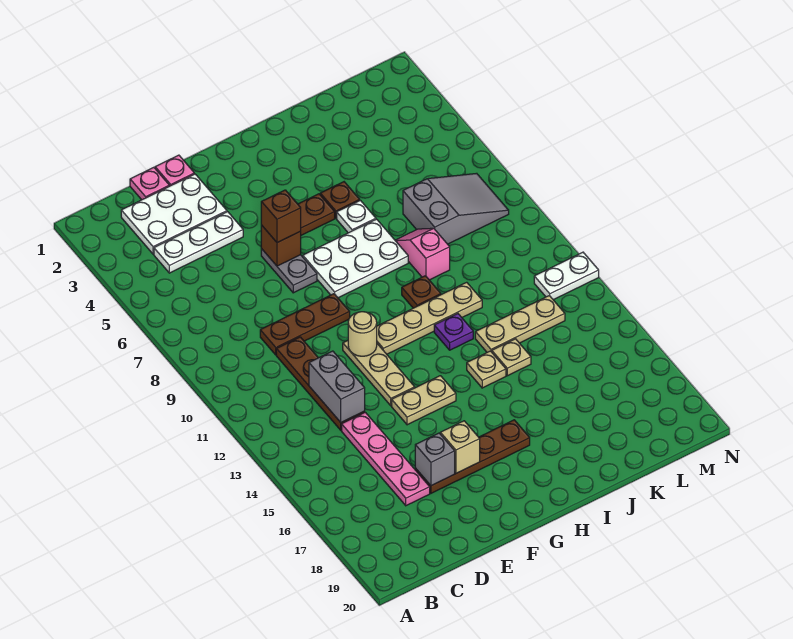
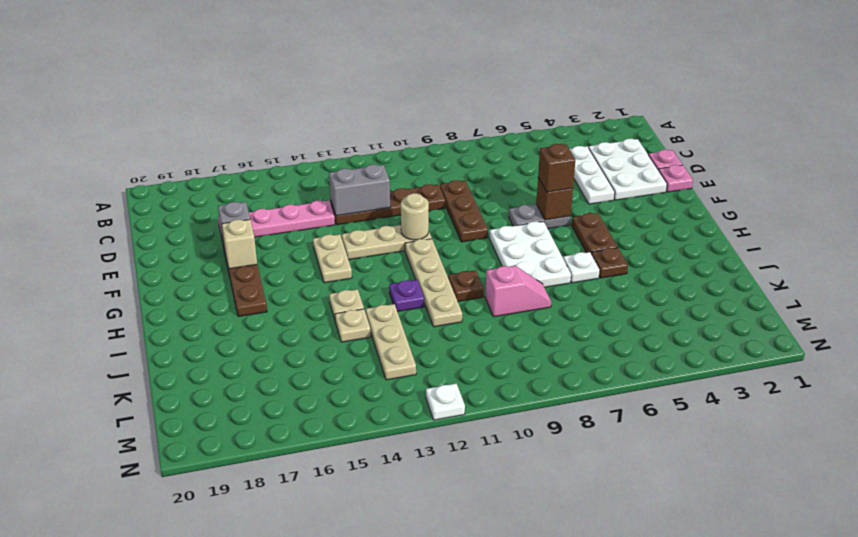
grey slope K7:M8 level 1 top K -> none
white plate M12:N12 level 1 -> white plate N12 level 1

